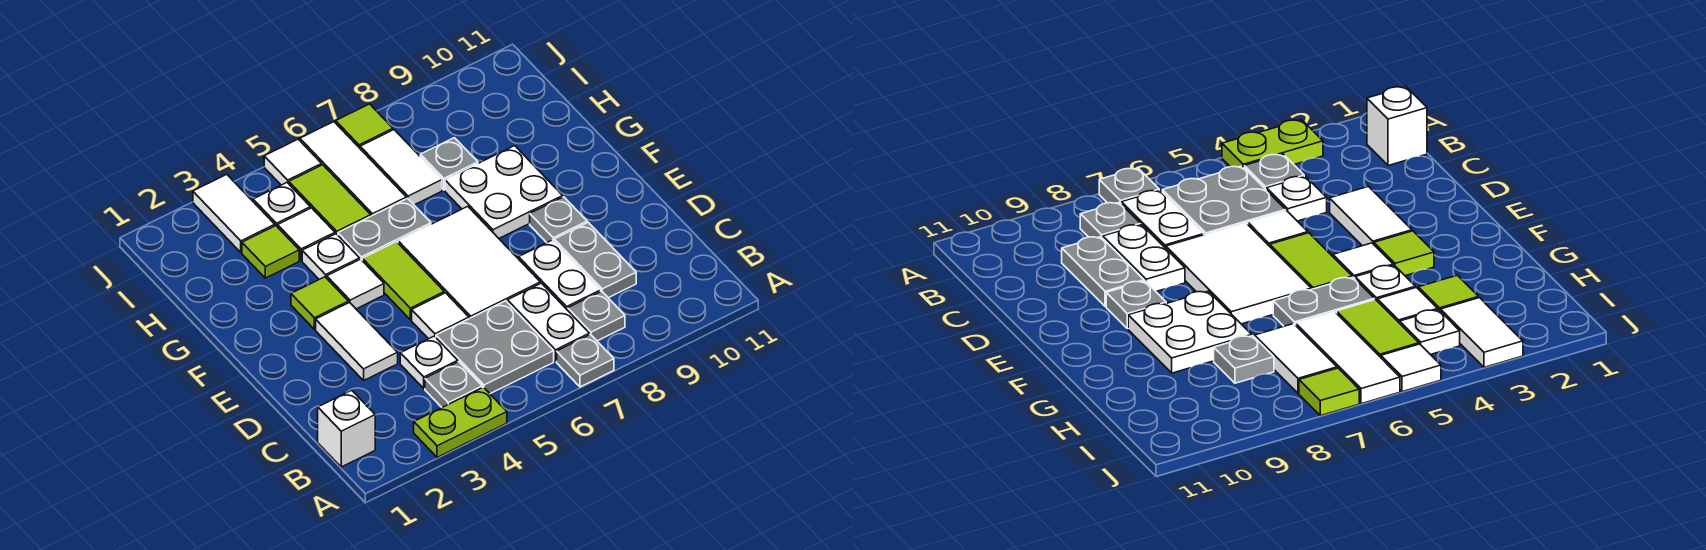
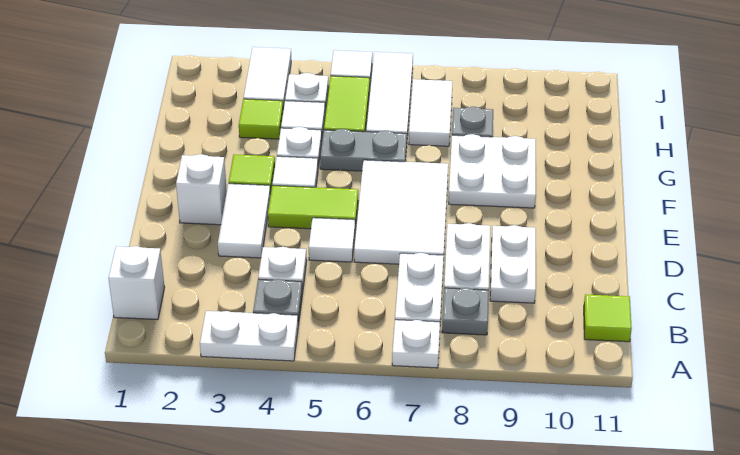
lime plate A3:A4 level 1 -> white plate A3:A4 level 1
grey plate A7 level 1 -> white plate A7 level 1
grey plate B5:C6 level 1 -> none
grey plate C9:D9 level 1 -> white plate C9:D9 level 1
none -> white brick E2 level 1
lime tile E5:F5 level 1 -> lime tile E4:E5 level 1
grey plate E9 level 1 -> none
lime tile J7 level 1 -> lime tile B11 level 1

